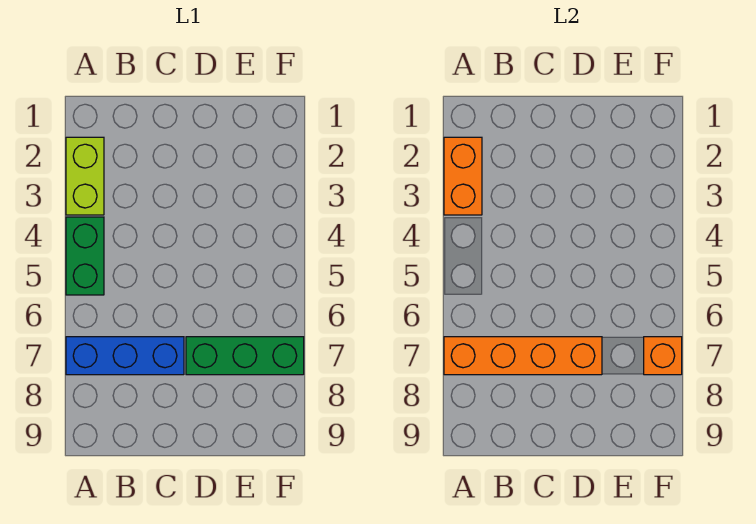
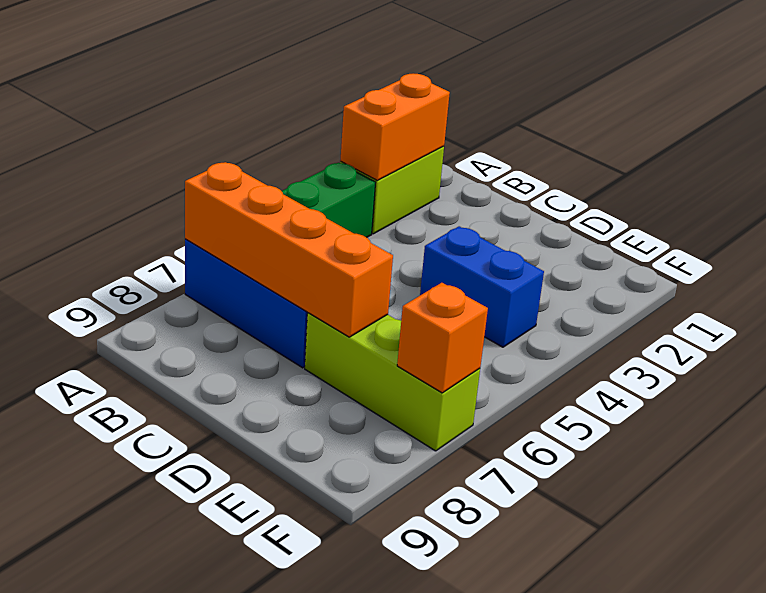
none -> blue brick D4:E4 level 1
green brick D7:F7 level 1 -> lime brick D7:F7 level 1

